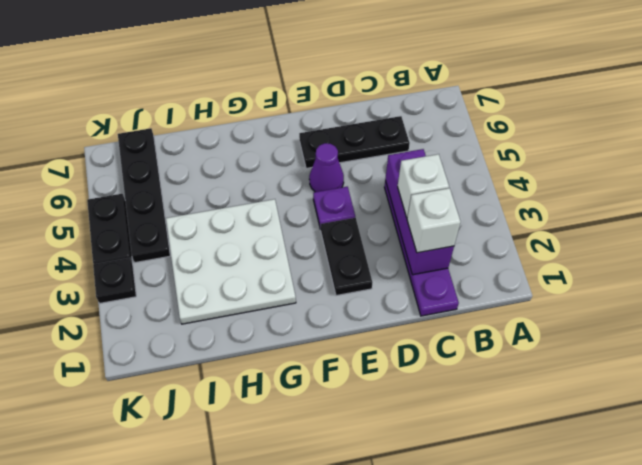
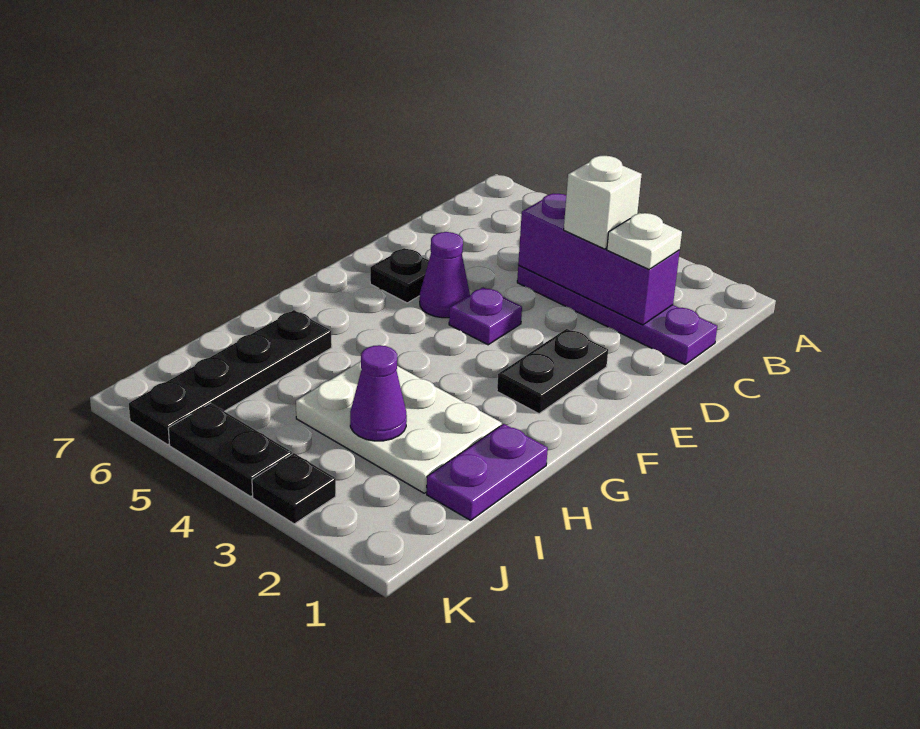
white brick C2 level 3 -> white plate C2 level 3
black plate C6:E6 level 1 -> black plate E6 level 1
black plate E2:E3 level 1 -> black plate E2:F2 level 1
white plate G2:I4 level 1 -> white plate H2:I4 level 1
none -> purple plate H1:I1 level 1
none -> purple cone I3 level 2
black plate J4:J7 level 1 -> black plate H6:K6 level 1

